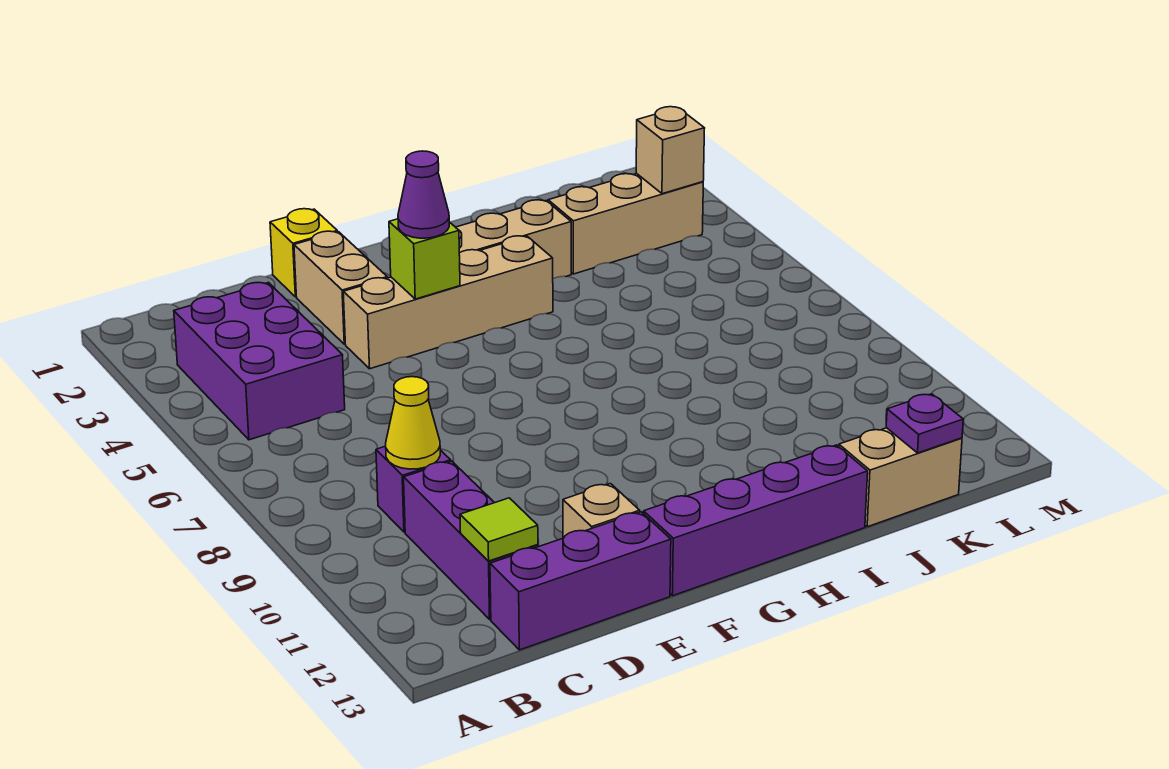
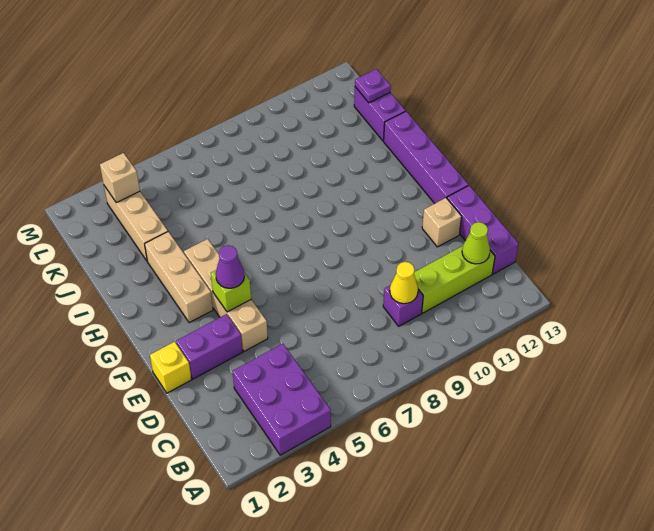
purple brick B3:C5 level 1 -> purple brick A3:C4 level 1
purple brick C10:C12 level 1 -> lime brick C10:C12 level 1
lime tile C12 level 2 -> lime cone C12 level 2
tan brick E2:E3 level 1 -> purple brick E2:E3 level 1
tan brick J13:K13 level 1 -> purple brick J13:K13 level 1

